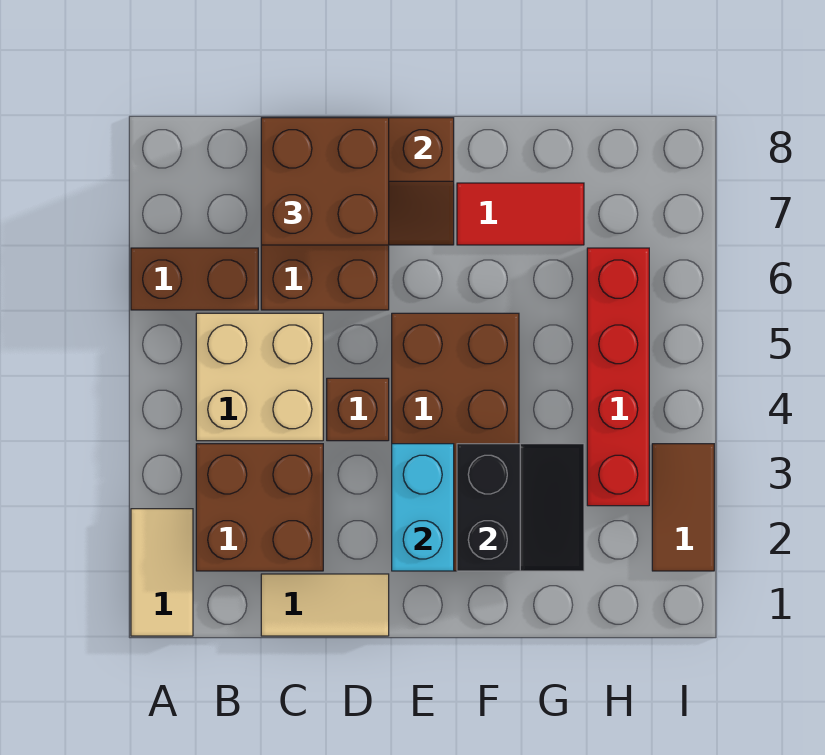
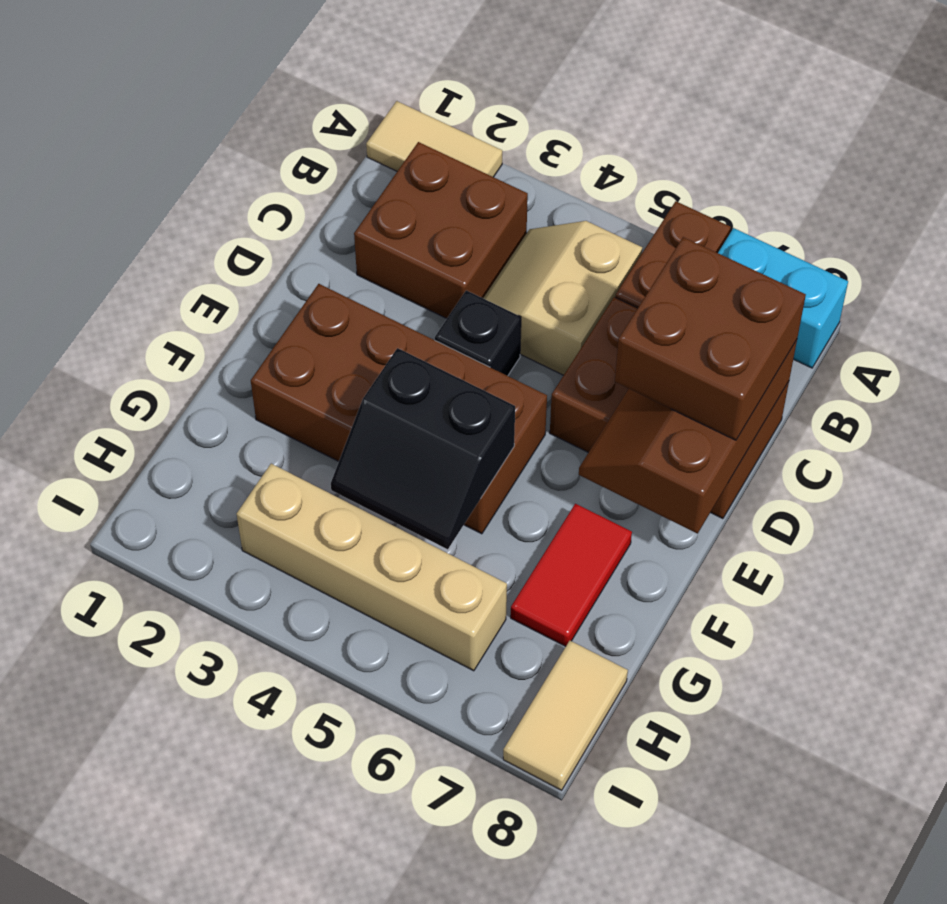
tan brick B4:C5 level 1 -> tan slope B4:C5 level 1 top 5
tan tile C1:D1 level 1 -> tan tile H8:I8 level 1
brown brick D4 level 1 -> black brick D4 level 1
cyan brick E2:E3 level 2 -> cyan brick A7:A8 level 1
black slope F2:G3 level 2 top F -> black slope F4:G5 level 2 top F
red brick H3:H6 level 1 -> tan brick H3:H6 level 1
brown tile I2:I3 level 1 -> none

